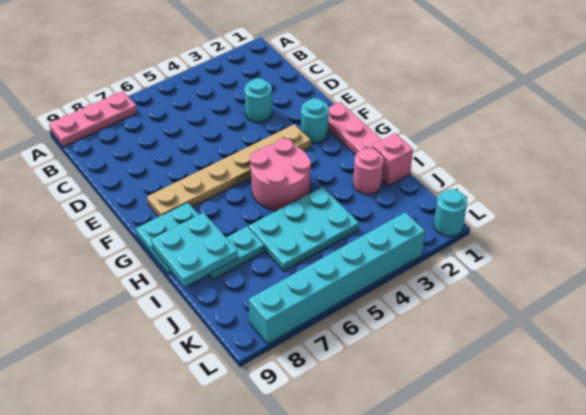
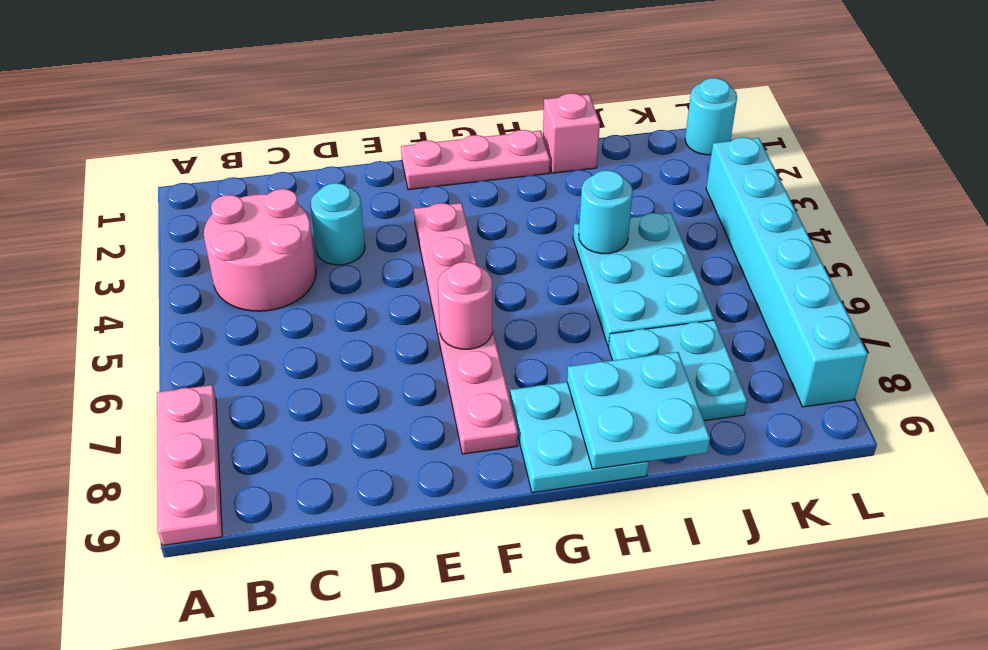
cyan round brick F2 level 1 -> cyan round brick I4 level 2
tan plate F3:F8 level 1 -> pink plate F3:F8 level 1
pink round brick G4:H5 level 1 -> pink round brick B3:C4 level 1
pink round brick I2 level 1 -> pink round brick F6 level 2
cyan plate I7:I8 level 1 -> cyan plate I7:J8 level 1

